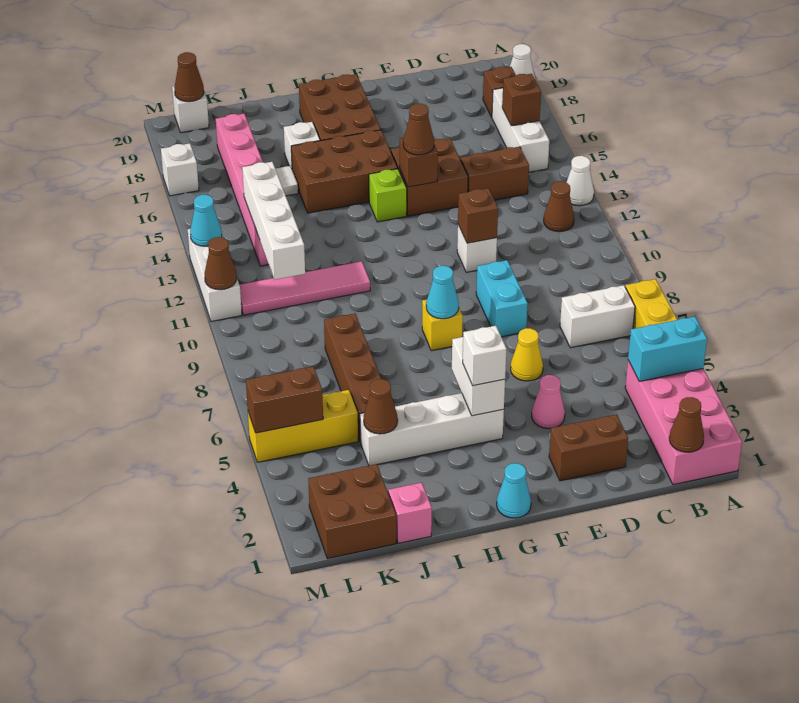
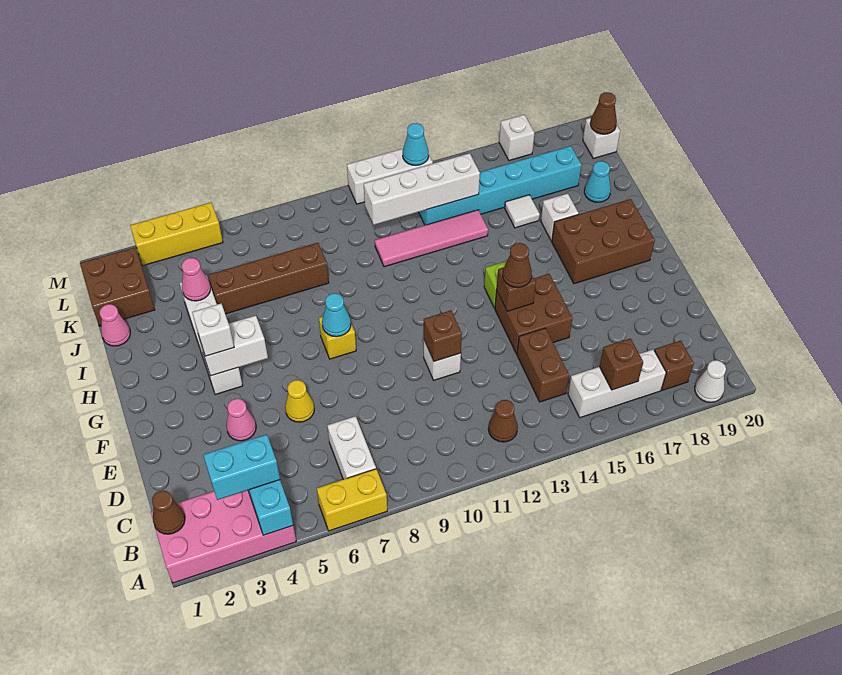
white cone A13 level 1 -> none
brown brick D2:E2 level 1 -> none
cyan brick E8:E9 level 1 -> cyan brick B3:B4 level 3
cyan cone G1 level 1 -> cyan cone J19 level 1
brown brick G15:I16 level 1 -> none
pink tile I11:L11 level 1 -> pink tile J11:J14 level 1
pink brick J1 level 1 -> pink cone J1 level 1
brown cone J4 level 2 -> pink cone J4 level 2
yellow brick K5:M5 level 1 -> yellow brick M3:M5 level 1
pink brick K13:K18 level 1 -> cyan brick K13:K18 level 1
brown brick L5:M5 level 2 -> none
brown cone M11 level 2 -> none

